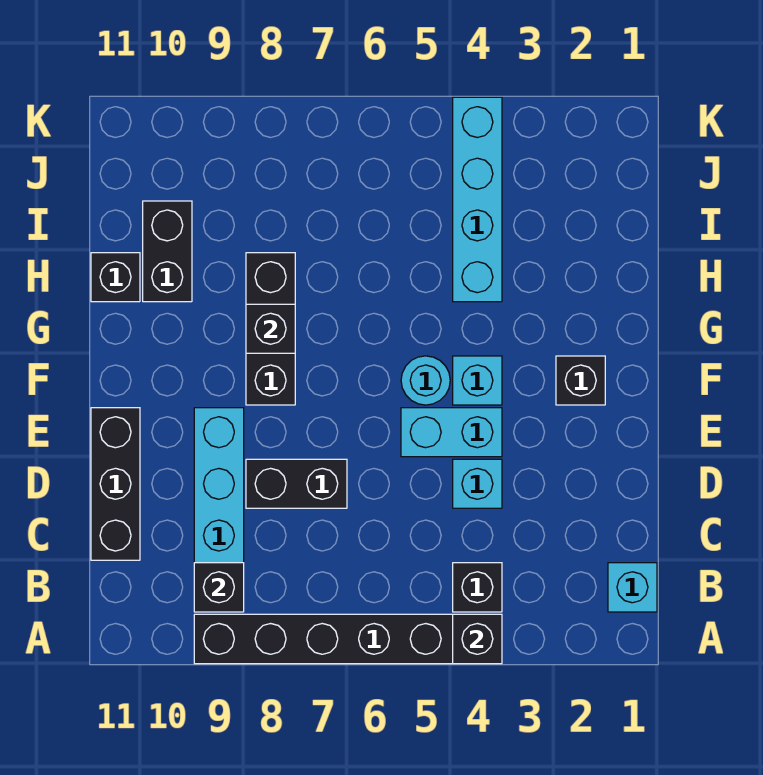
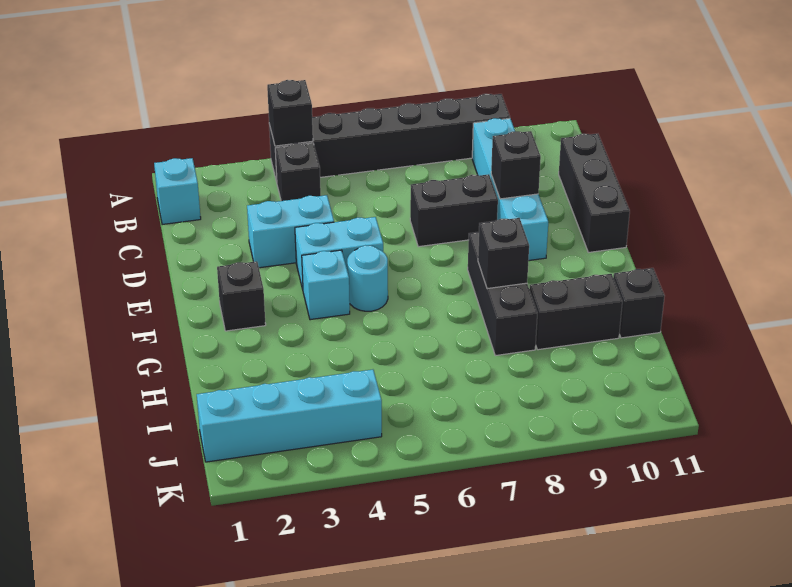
black brick B9 level 2 -> black brick D9 level 2
cyan brick D4 level 1 -> cyan brick D3:D4 level 1
cyan brick H4:K4 level 1 -> cyan brick J1:J4 level 1
black brick H10:I10 level 1 -> black brick H9:H10 level 1

